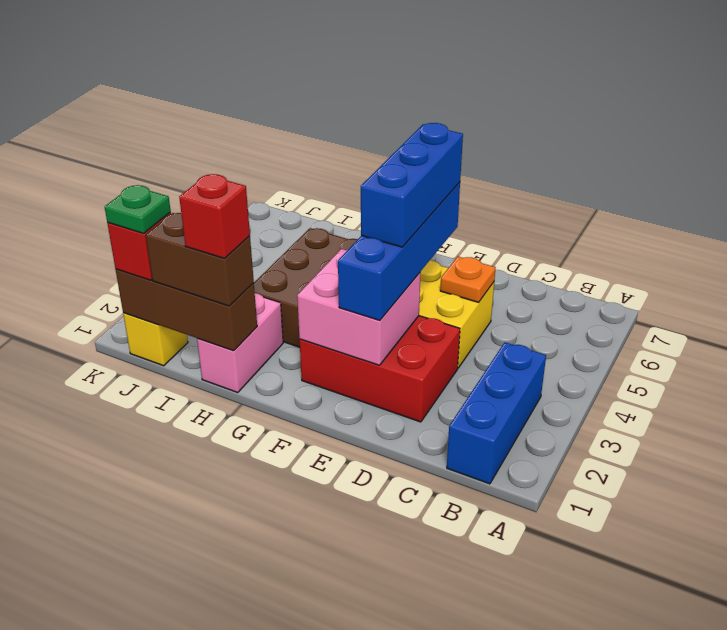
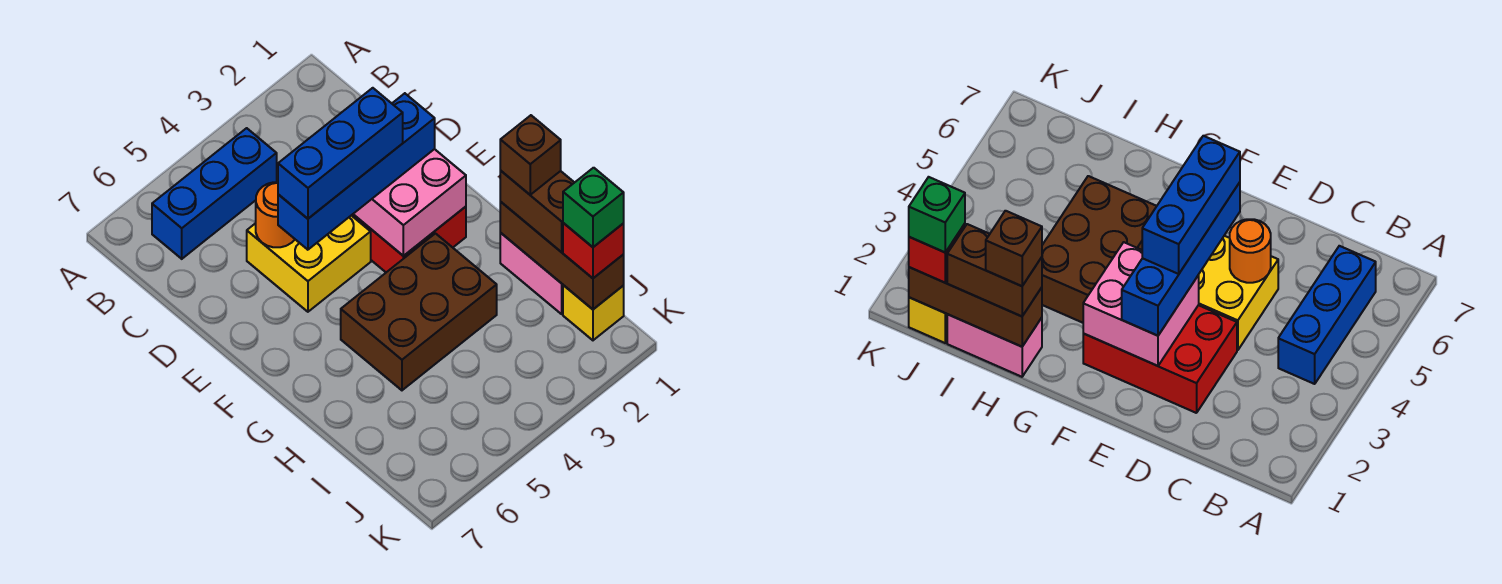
blue brick B1:B3 level 1 -> blue brick B4:B6 level 1
orange plate D5 level 2 -> orange round brick D5 level 2
pink brick H1:H2 level 1 -> pink brick H1:I1 level 1
red brick H1 level 4 -> brown brick H1 level 4
green plate J1 level 4 -> green brick J1 level 4

